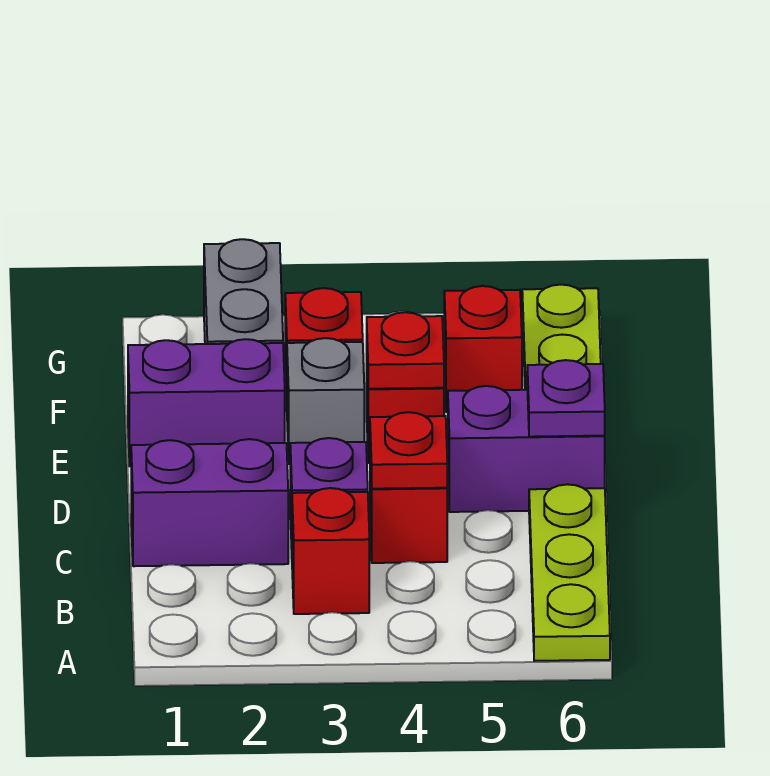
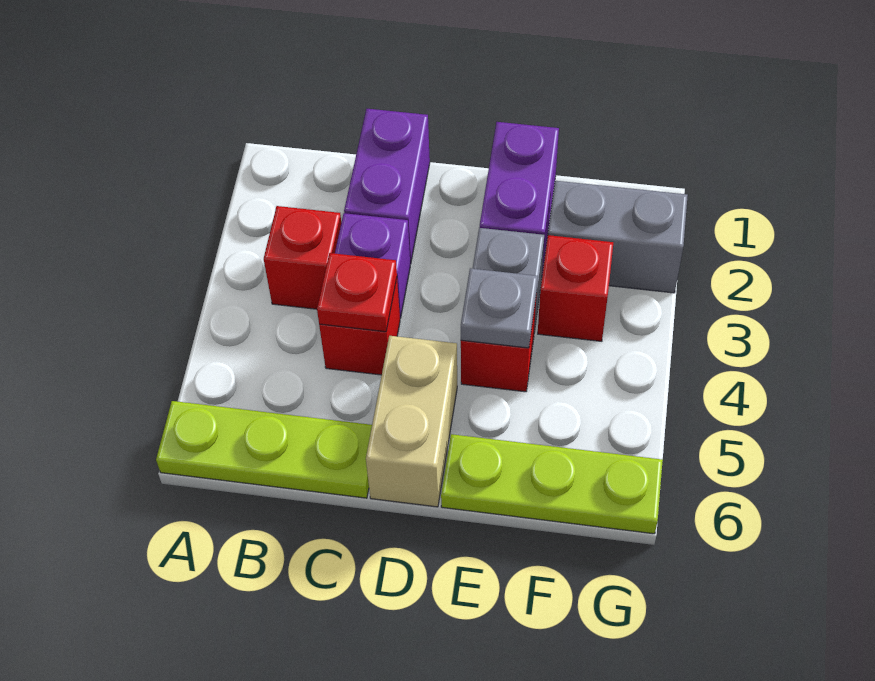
purple brick D5:D6 level 1 -> tan brick D5:D6 level 1
purple plate D6 level 2 -> none
red plate E4 level 2 -> grey plate E4 level 2
red brick F5 level 1 -> none

